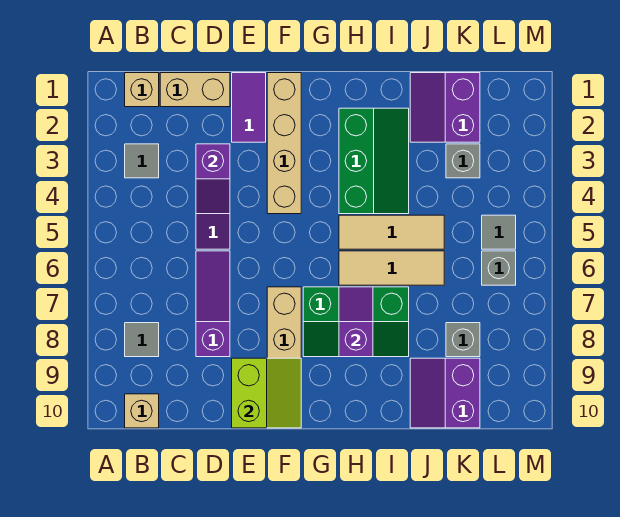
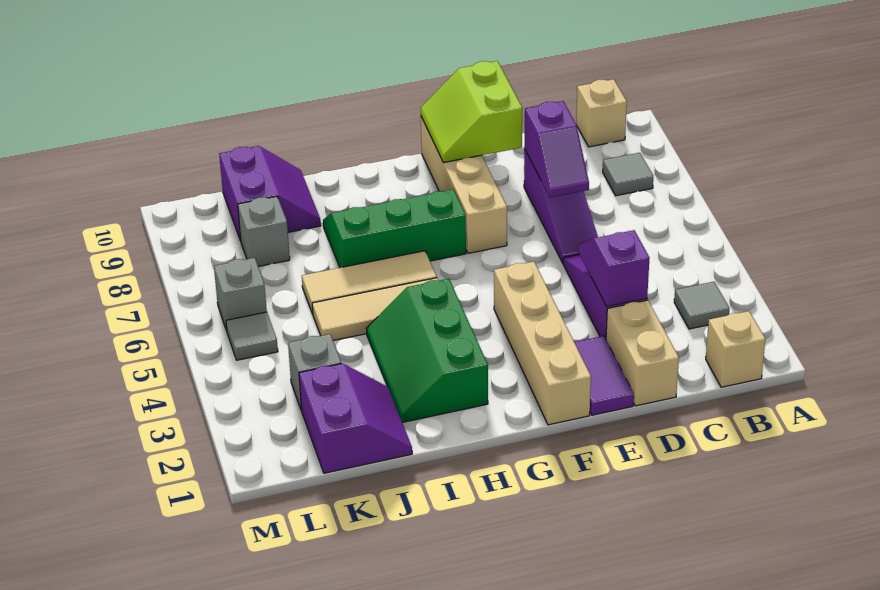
tan brick C1:D1 level 1 -> tan brick D1:D2 level 1
purple slope H7:H8 level 2 top 8 -> purple slope D7:D8 level 2 top 8

